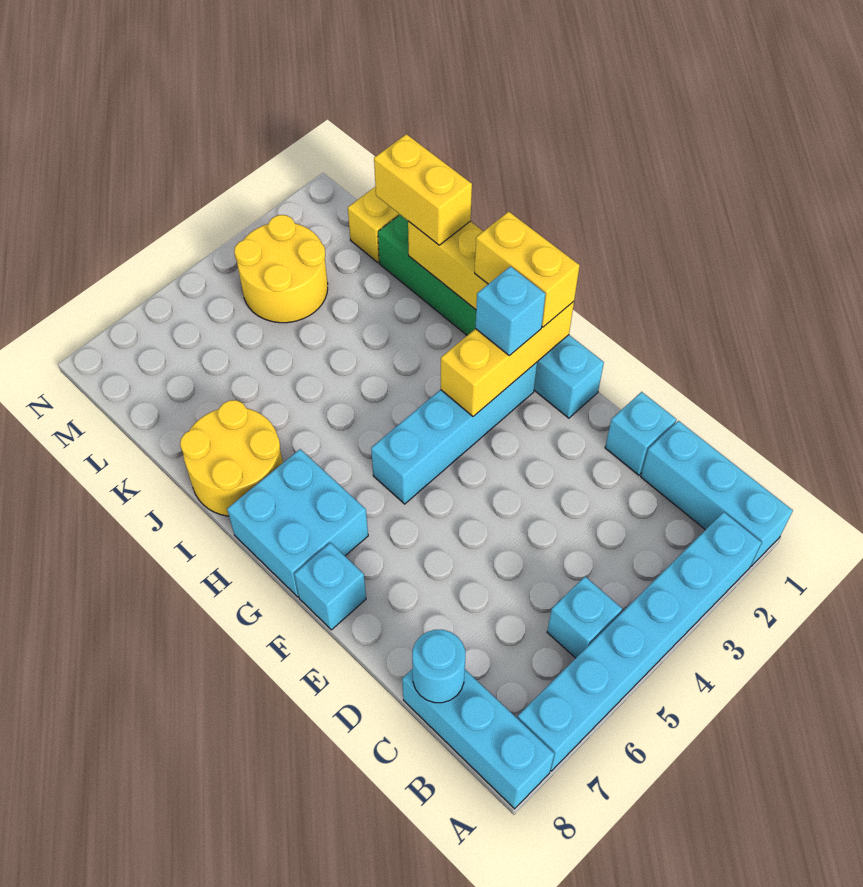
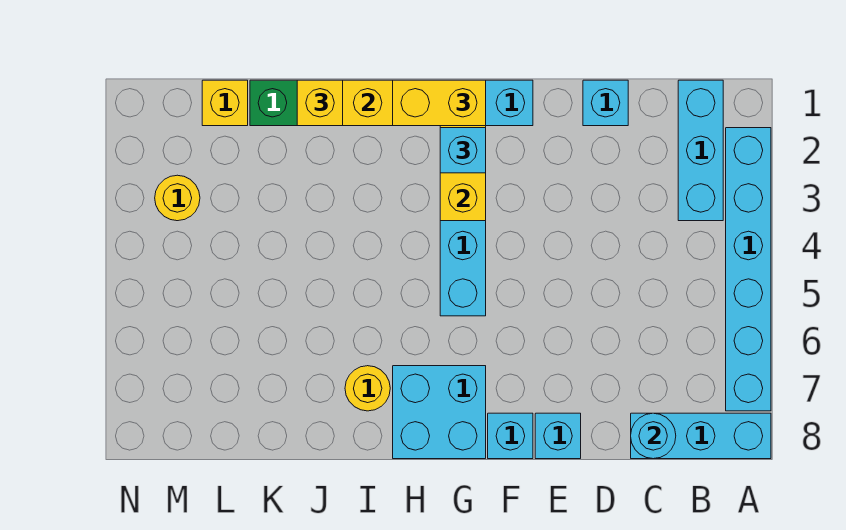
cyan brick A1:C1 level 1 -> cyan brick B1:B3 level 1
cyan brick B5 level 1 -> cyan brick E8 level 1
yellow round brick I7:J8 level 1 -> yellow round brick I7 level 1
yellow brick J1:K1 level 3 -> yellow brick J1 level 3
yellow round brick L3:M4 level 1 -> yellow round brick M3 level 1

